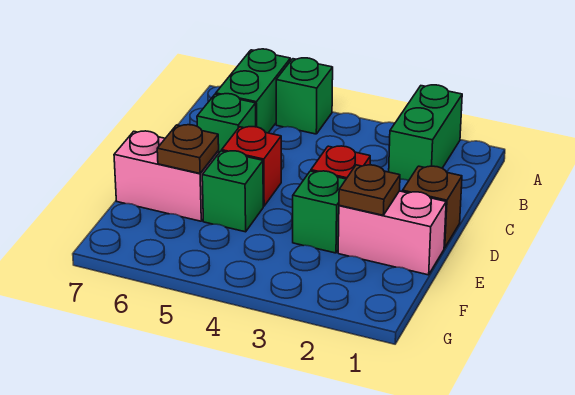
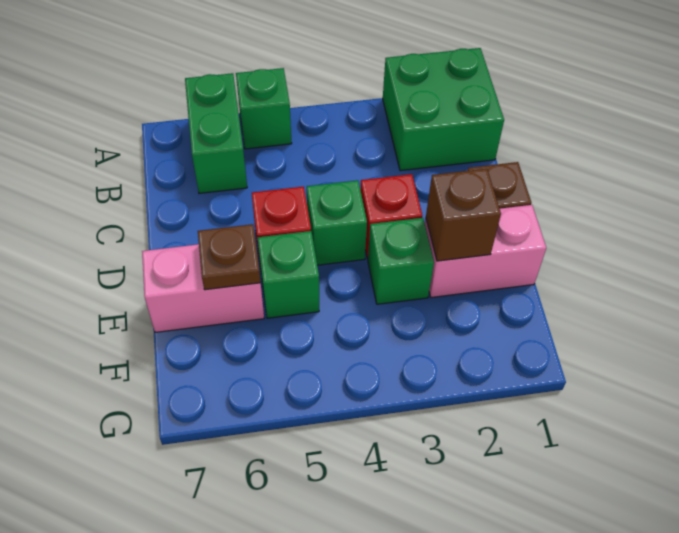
green brick A2:B2 level 1 -> green brick A1:B2 level 1
green brick C6 level 1 -> green brick D4 level 1
brown plate E2 level 2 -> brown brick E2 level 2

